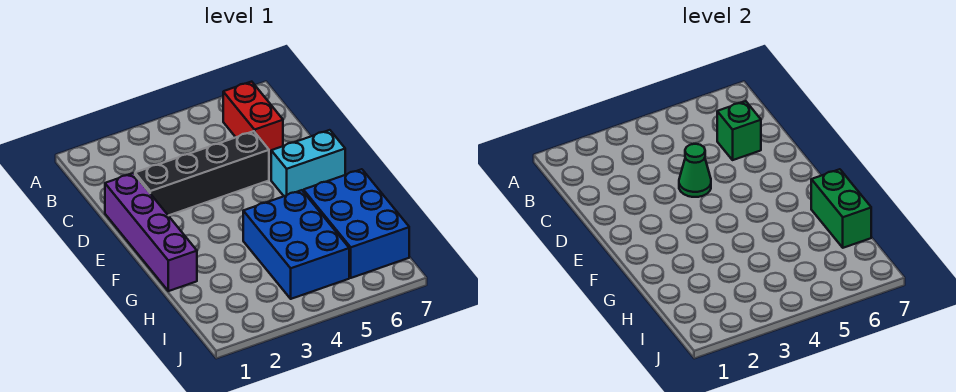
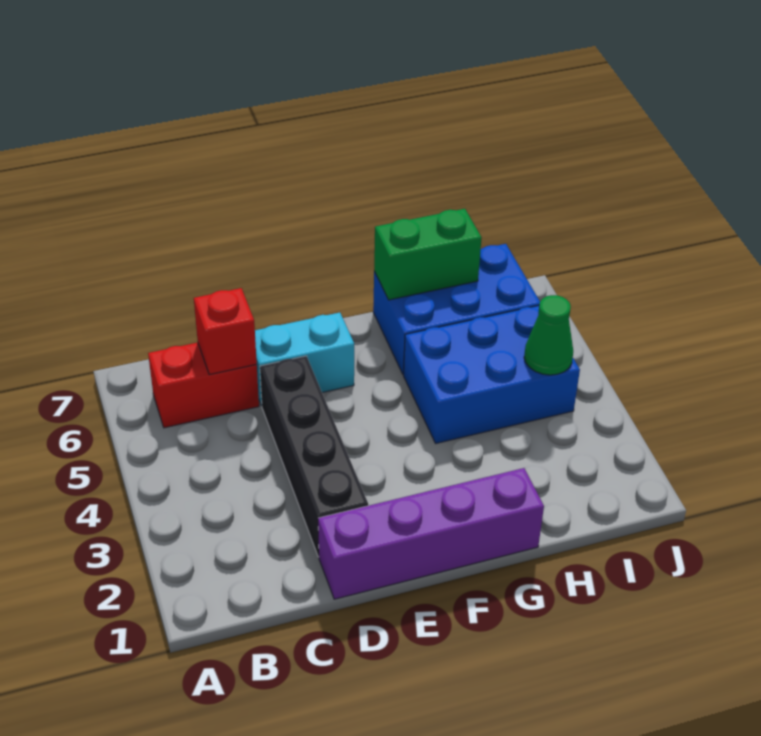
green brick C6 level 2 -> red brick C6 level 2
green cone D4 level 2 -> green cone I4 level 2
cyan brick E6:E7 level 1 -> cyan brick D6:E6 level 1

